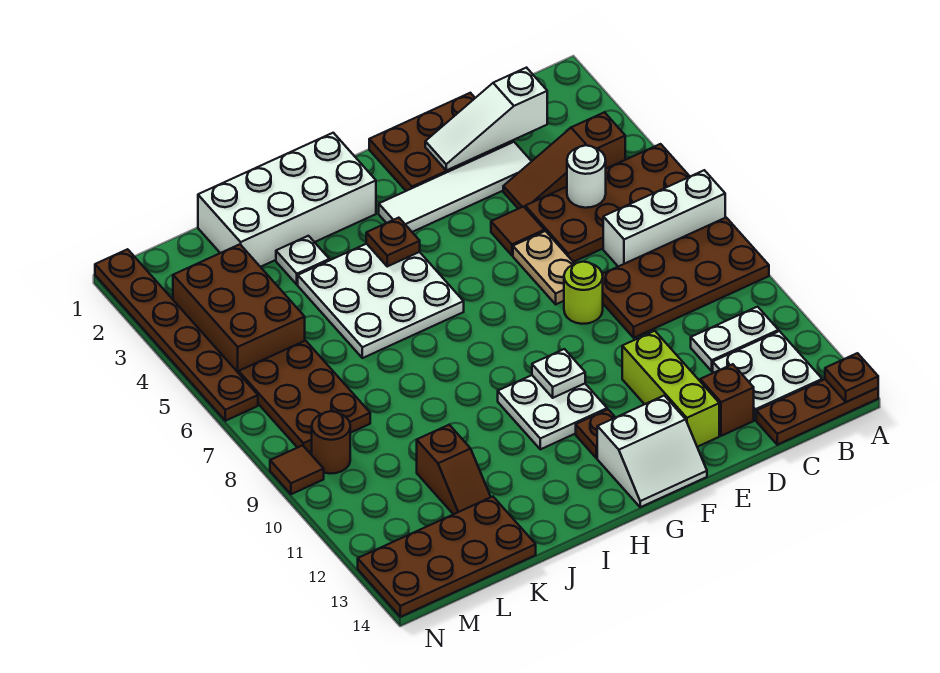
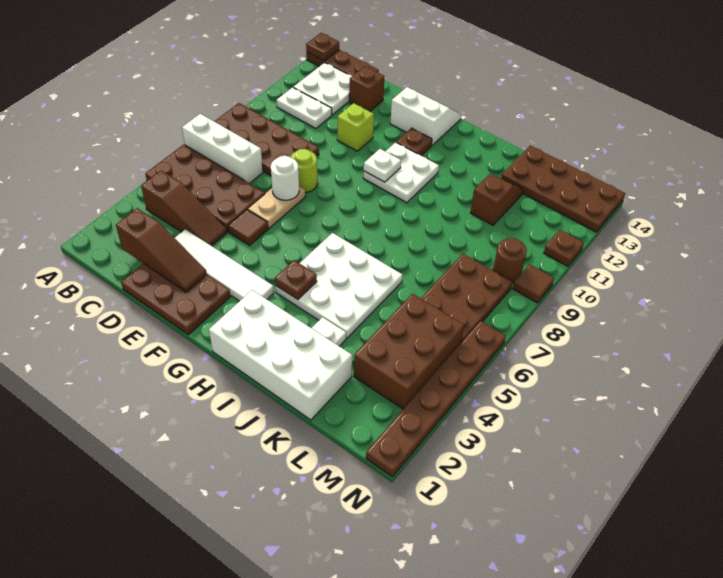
white slope C2:E2 level 2 top C -> brown slope C2:E2 level 2 top C
white round brick C5 level 2 -> white round brick E7 level 2
lime brick E11:E13 level 1 -> lime brick E11 level 1
none -> brown plate N11 level 1

